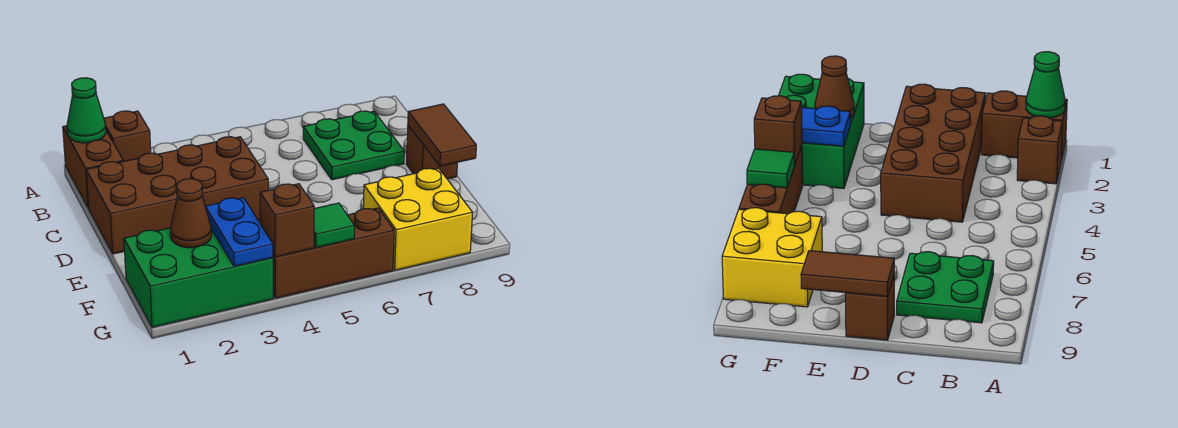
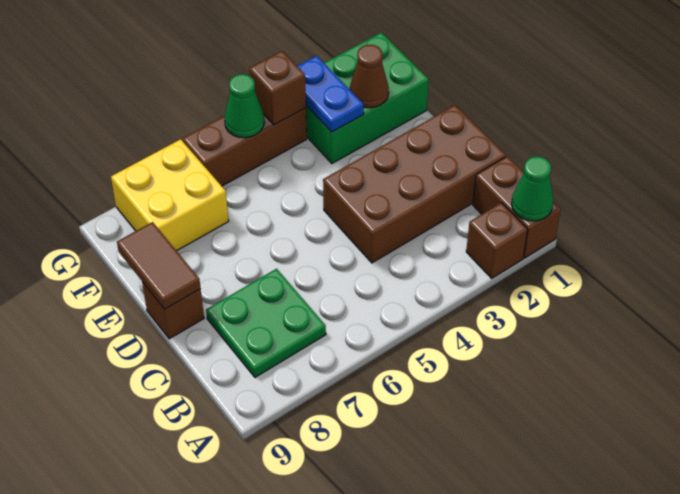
green tile G5 level 2 -> green cone G5 level 2

